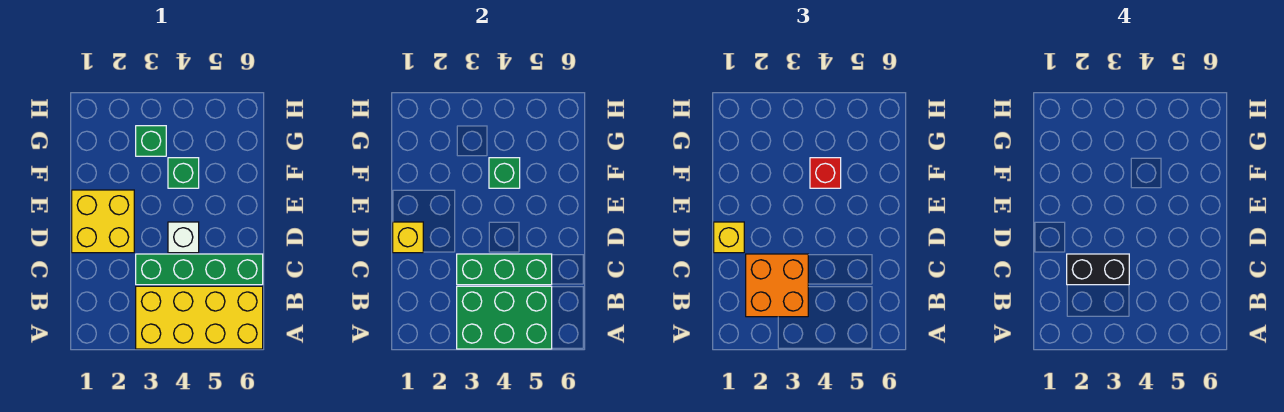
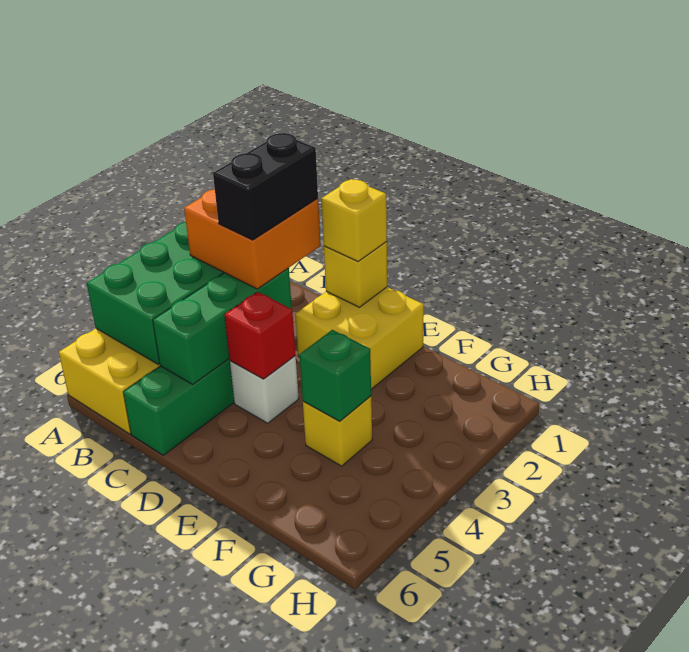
green brick F4 level 1 -> yellow brick F4 level 1
red brick F4 level 3 -> red brick D4 level 2
green brick G3 level 1 -> none

